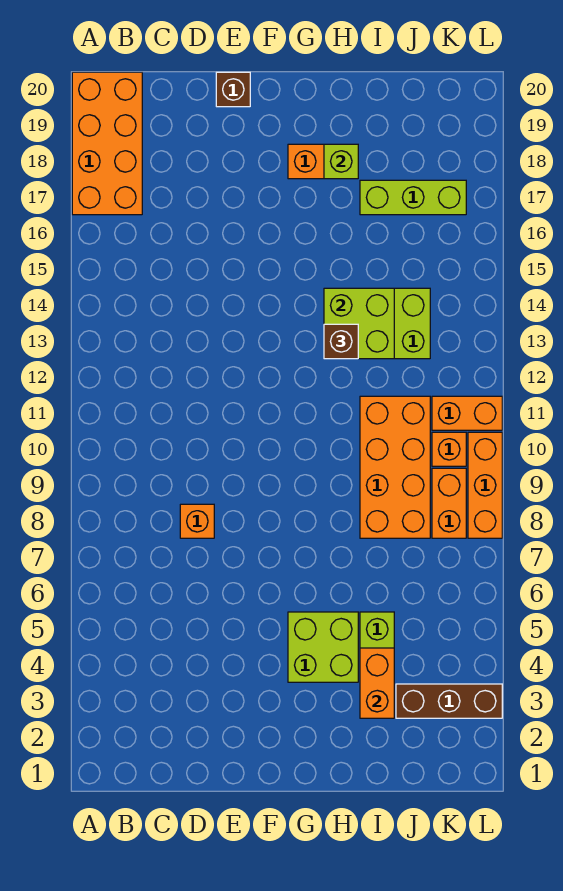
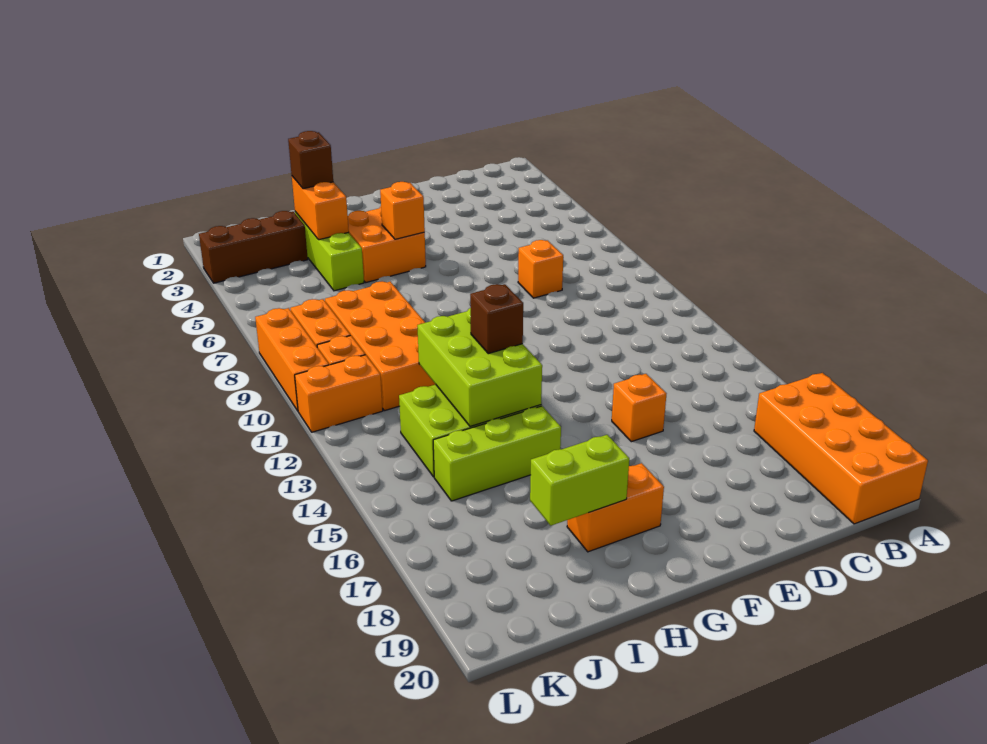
none -> orange brick E15 level 1
brown brick E20 level 1 -> brown brick I3 level 3
lime brick G4:H5 level 1 -> orange brick G4:H5 level 1
none -> orange brick G5 level 2
lime brick H13:I14 level 2 -> lime brick H12:I14 level 2
lime brick H18 level 2 -> lime brick H18:I18 level 2
lime brick I17:K17 level 1 -> lime brick H15:J15 level 1

